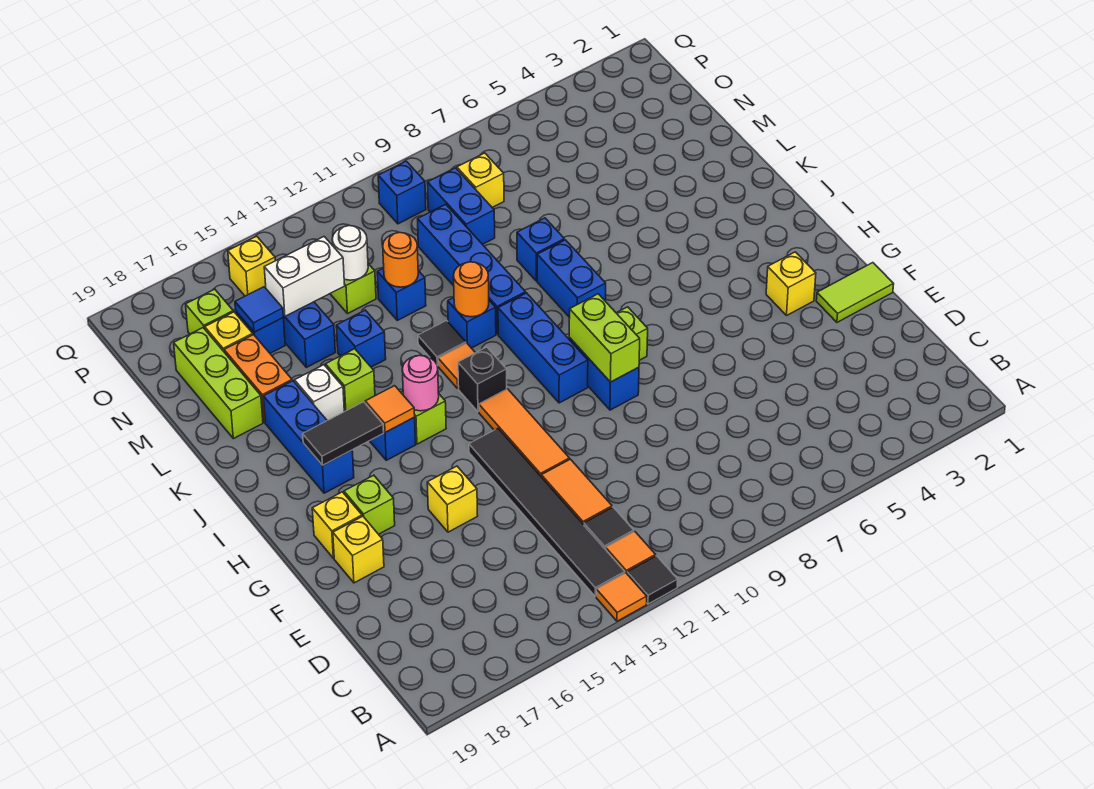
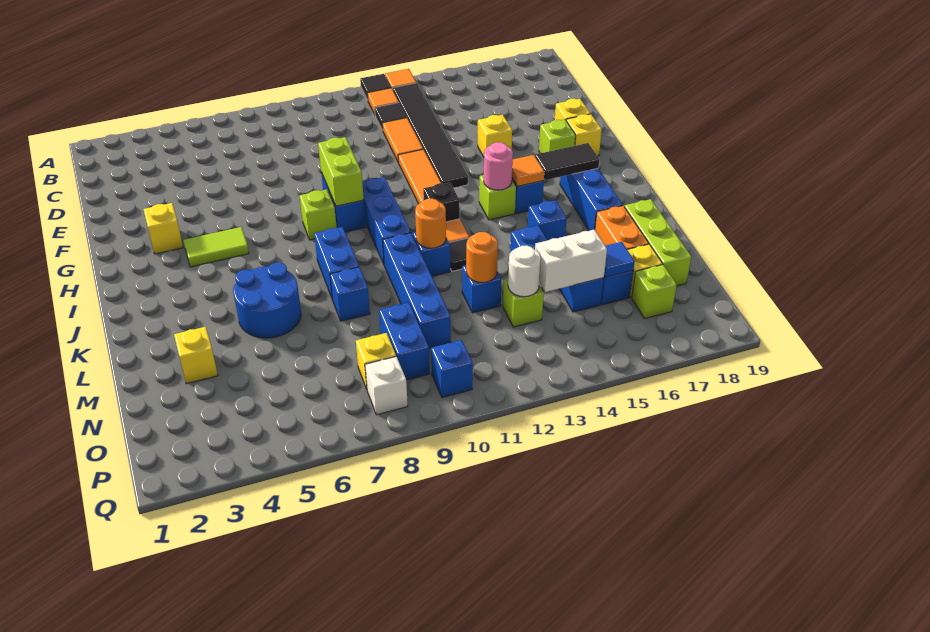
lime tile F1:F2 level 1 -> lime tile H4:H5 level 1
none -> blue round brick K5:L6 level 1
lime brick K15 level 1 -> blue brick K15 level 1
white brick K16 level 1 -> white brick P8 level 1
yellow brick P15 level 1 -> yellow brick M3 level 1

